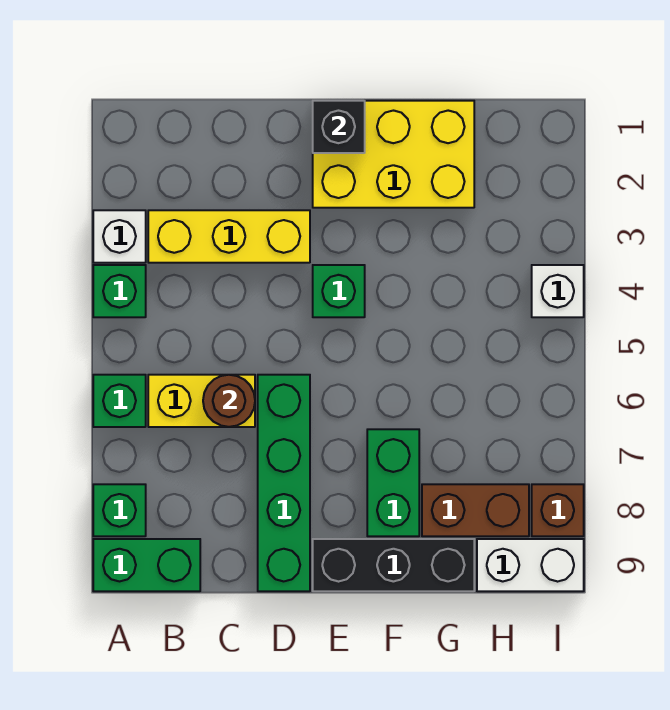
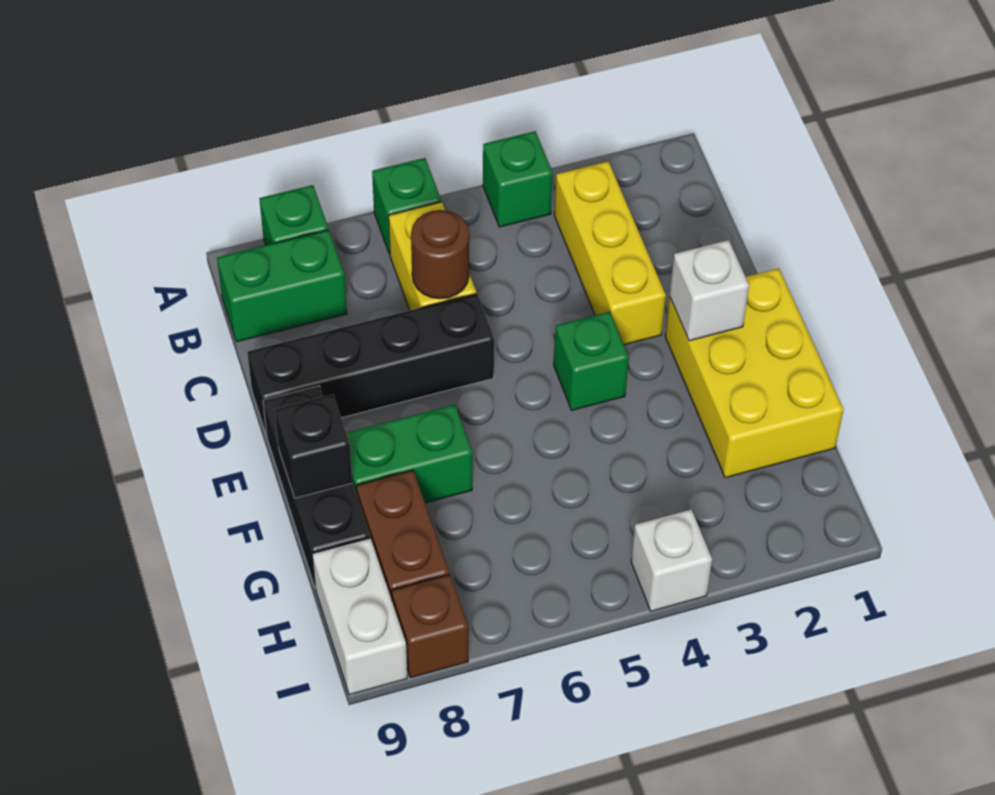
white brick A3 level 1 -> white brick E2 level 2
green brick A9:B9 level 1 -> green brick B8:B9 level 1
green brick D6:D9 level 1 -> black brick D6:D9 level 1
black brick E1 level 2 -> black brick F9 level 2

